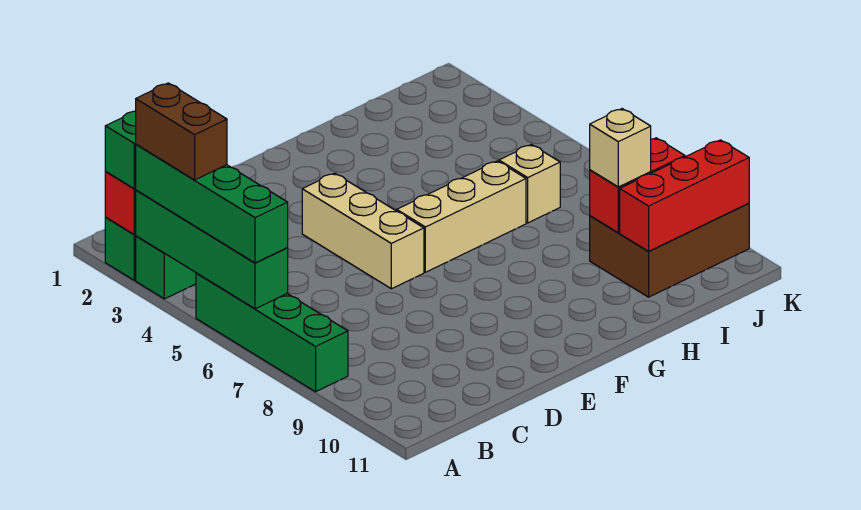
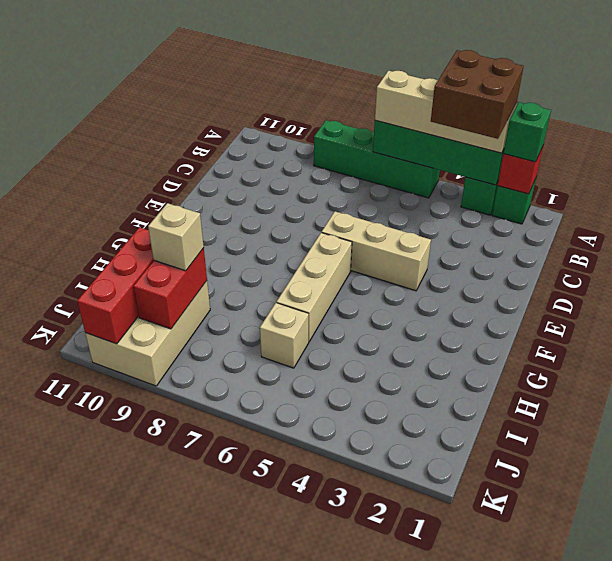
green brick A3:A6 level 3 -> tan brick A3:A6 level 3
brown brick A3:A4 level 4 -> brown brick A3:B4 level 4
brown brick I9:K10 level 1 -> tan brick I9:K10 level 1

